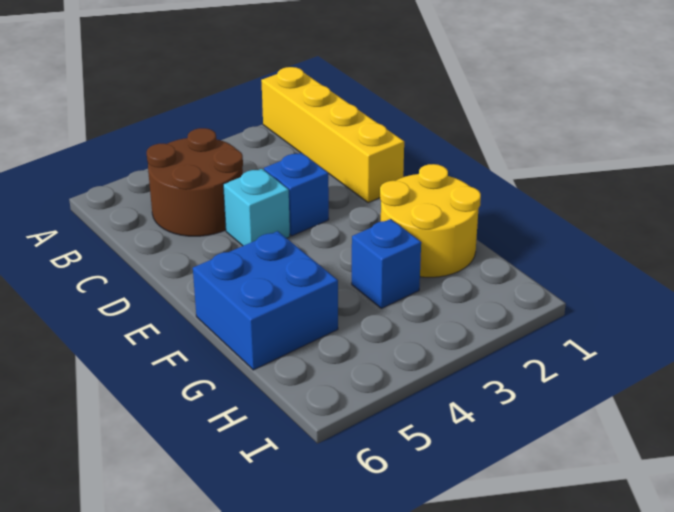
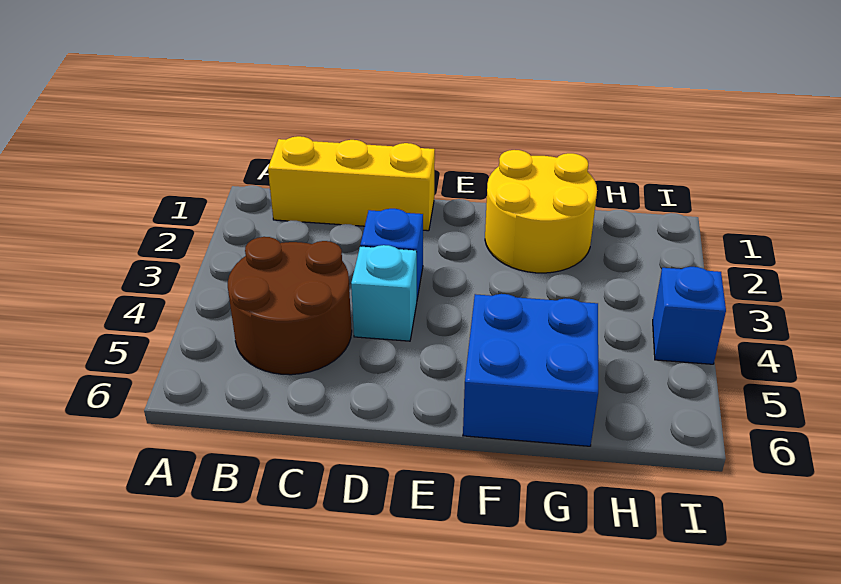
yellow brick A1:D1 level 1 -> yellow brick B1:D1 level 1
blue brick G3 level 1 -> blue brick I4 level 1

